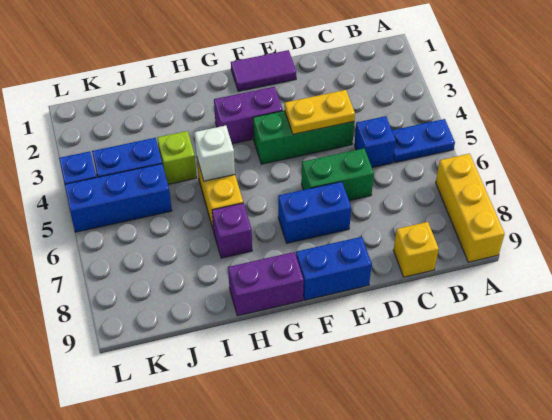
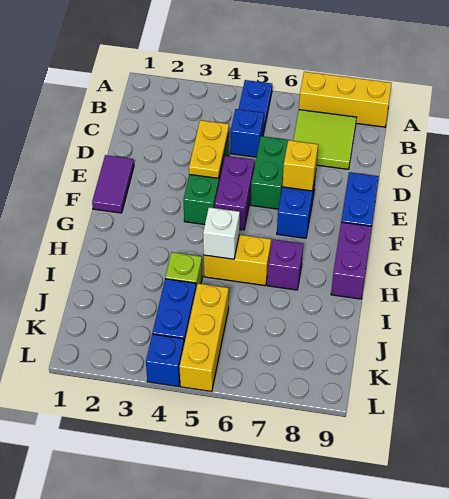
none -> lime tile B7:C8 level 1
yellow brick C9 level 1 -> yellow brick E7 level 2
purple brick F3:G3 level 1 -> purple brick E5:F5 level 1
blue brick J5:L5 level 1 -> yellow brick J5:L5 level 1

